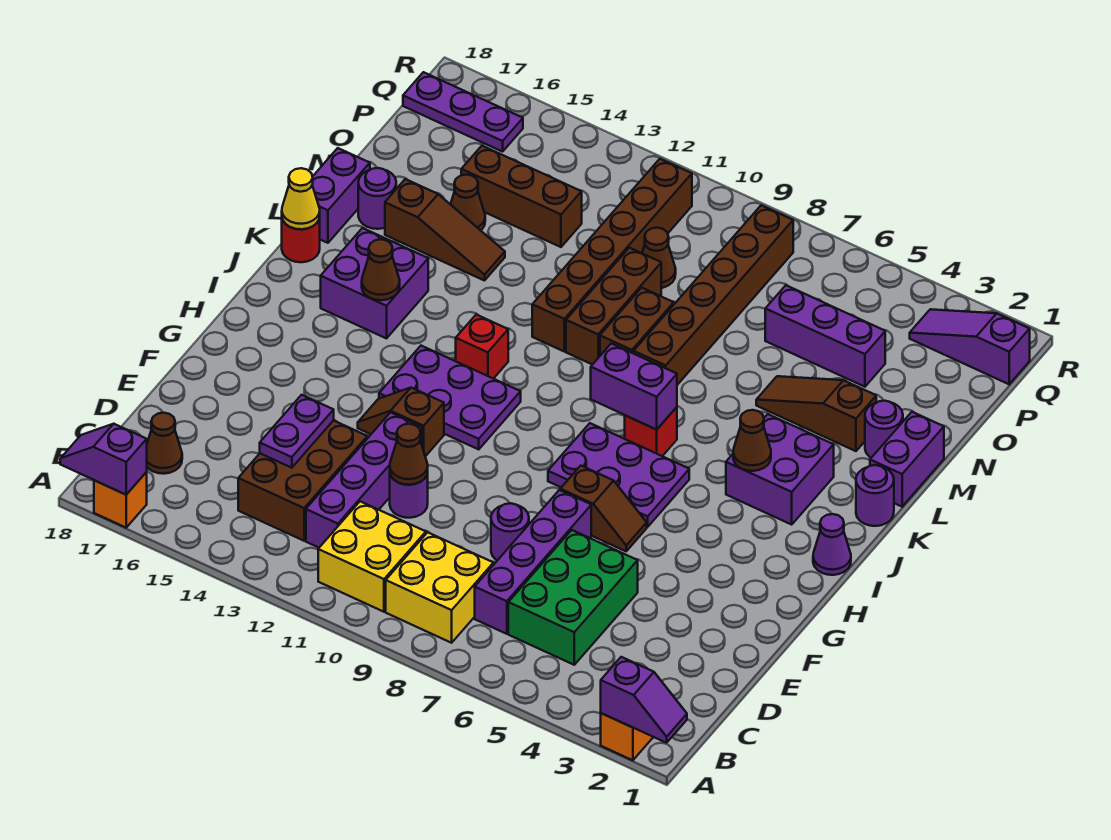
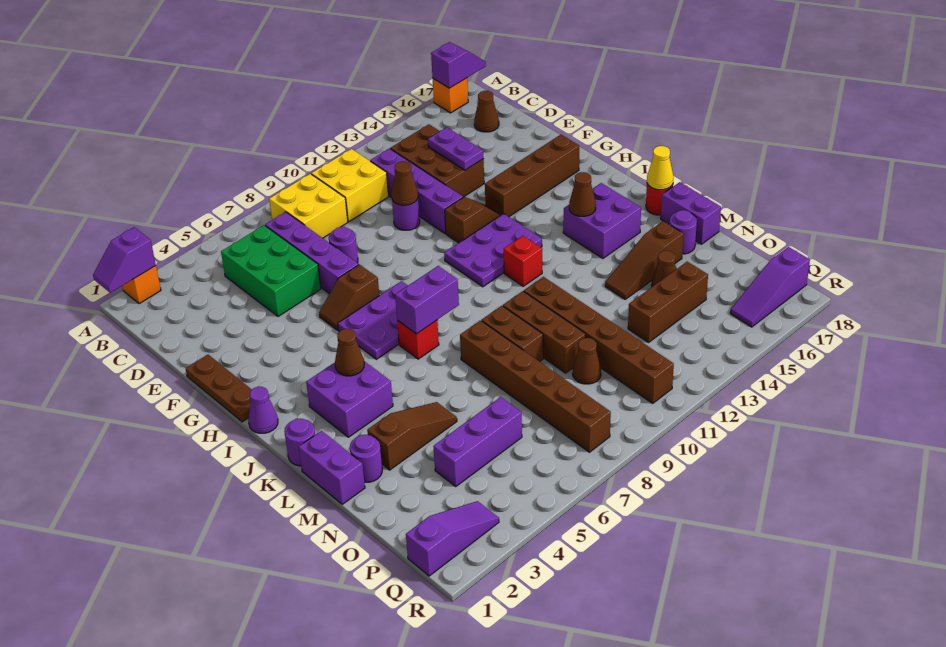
none -> brown plate F1:H1 level 1
none -> brown brick G14:G17 level 1
purple plate Q16:Q18 level 1 -> purple slope Q16:Q18 level 1 top 18

